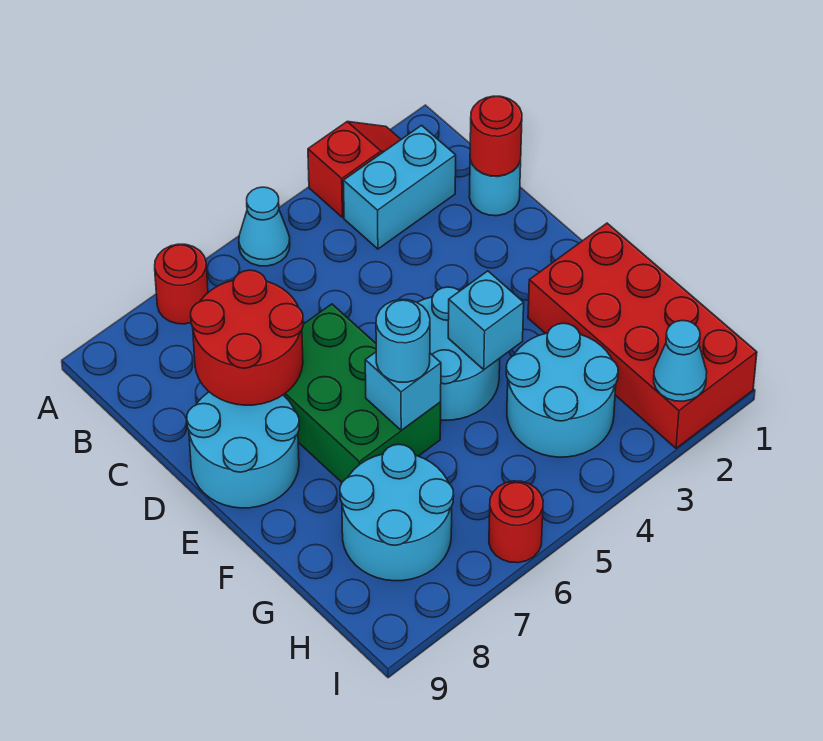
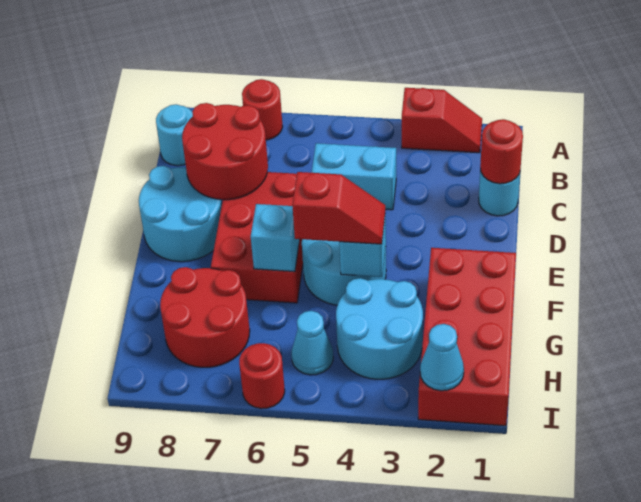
cyan cone A5 level 1 -> cyan cone H5 level 1
cyan brick B2:B3 level 1 -> cyan brick C4:C5 level 1
green brick D6:F7 level 1 -> red brick D6:F7 level 1
none -> red slope F4:F5 level 3 top 5
cyan round brick F6 level 3 -> cyan round brick B9 level 1
cyan round brick G7:H8 level 1 -> red round brick G7:H8 level 1

